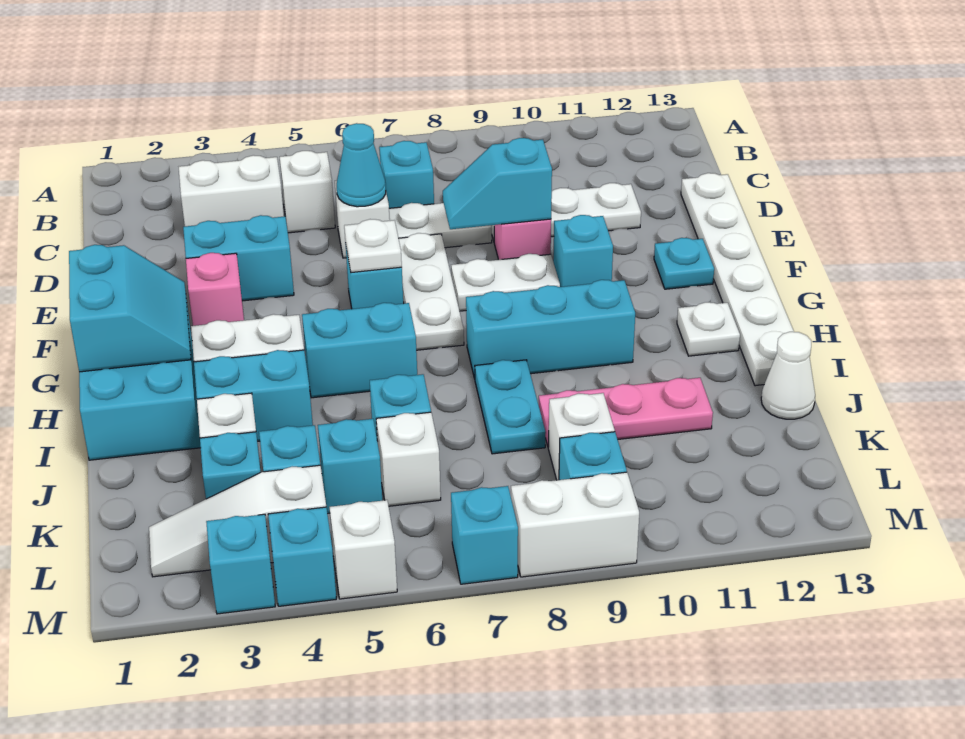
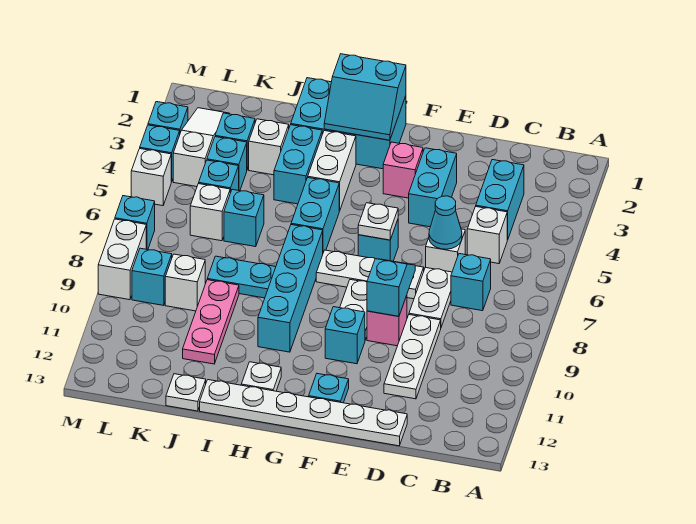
white brick C3:C4 level 1 -> cyan brick C3:C4 level 1
cyan brick H8:H10 level 1 -> cyan brick H7:H10 level 1
white cone J13 level 1 -> white plate J13 level 1

